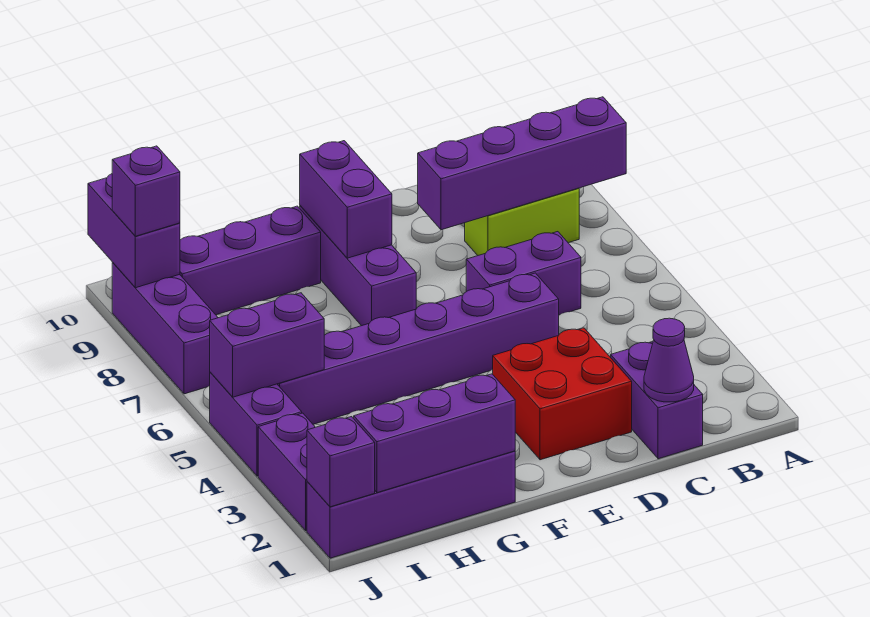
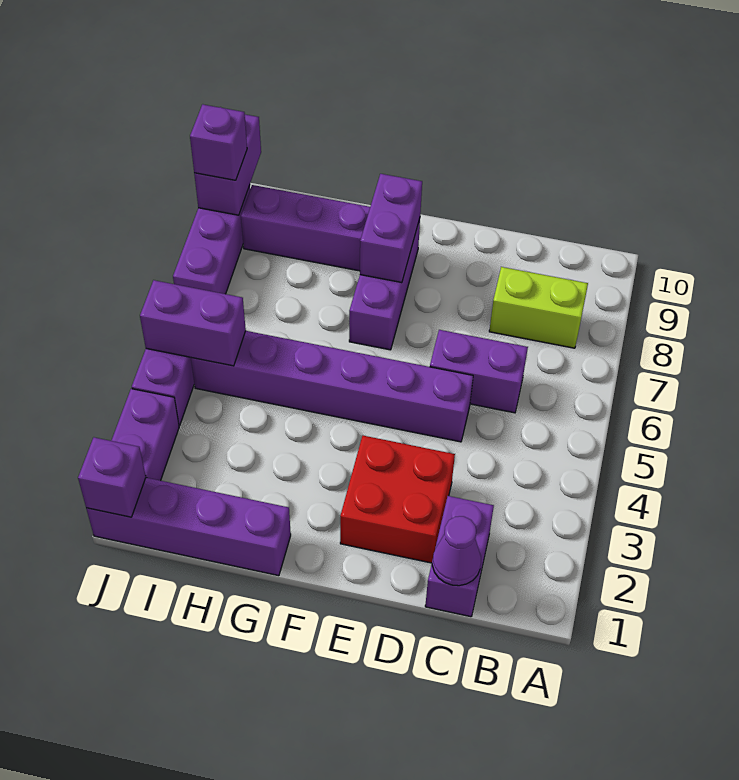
purple brick A8:D8 level 2 -> none
purple brick G1:I1 level 2 -> none

